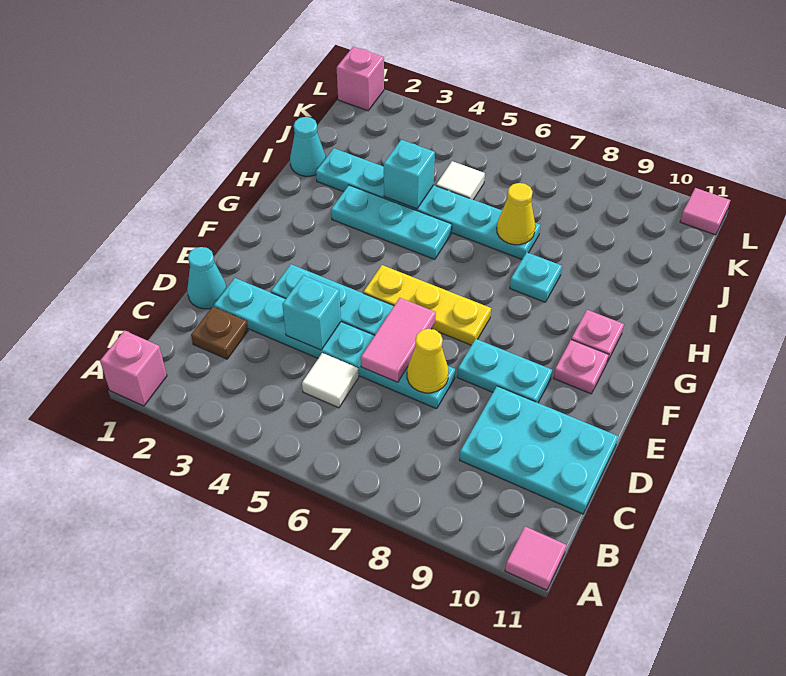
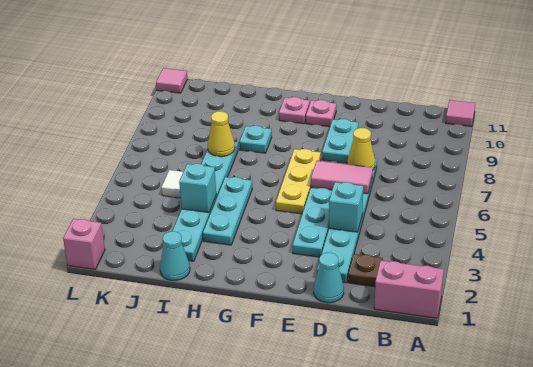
pink brick A1 level 1 -> pink brick A1:B1 level 1
white tile C5 level 1 -> none
cyan plate C9:D11 level 1 -> none

